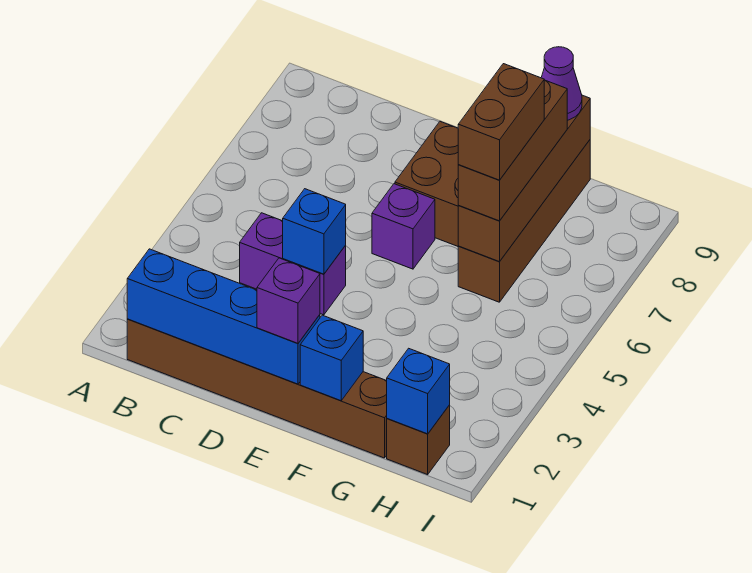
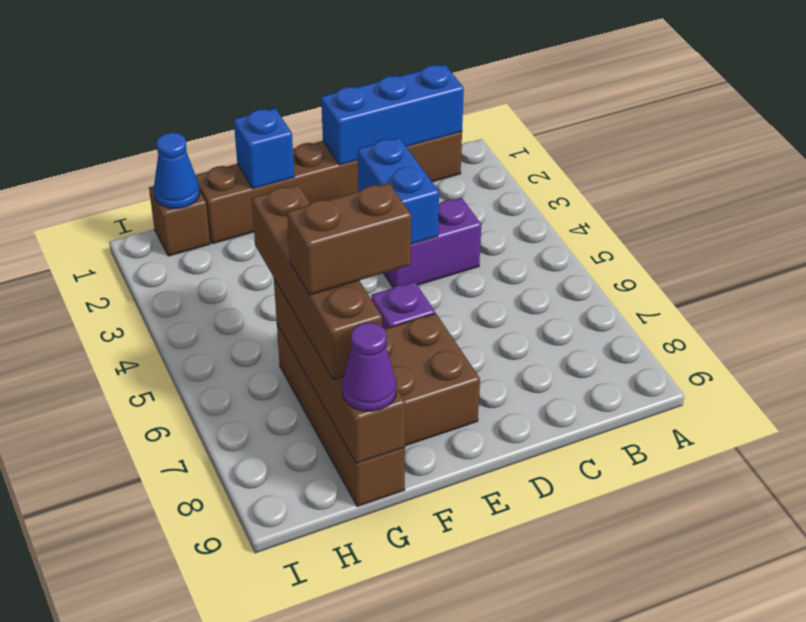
blue brick B1:E1 level 2 -> blue brick B1:D1 level 2
blue brick D4 level 2 -> blue brick D3:D4 level 2
purple brick E1 level 3 -> none
brown brick G6:G8 level 3 -> brown brick G5:G8 level 3
brown brick G6:G7 level 4 -> brown brick F7:G7 level 4
blue brick H1 level 2 -> blue cone H1 level 2

